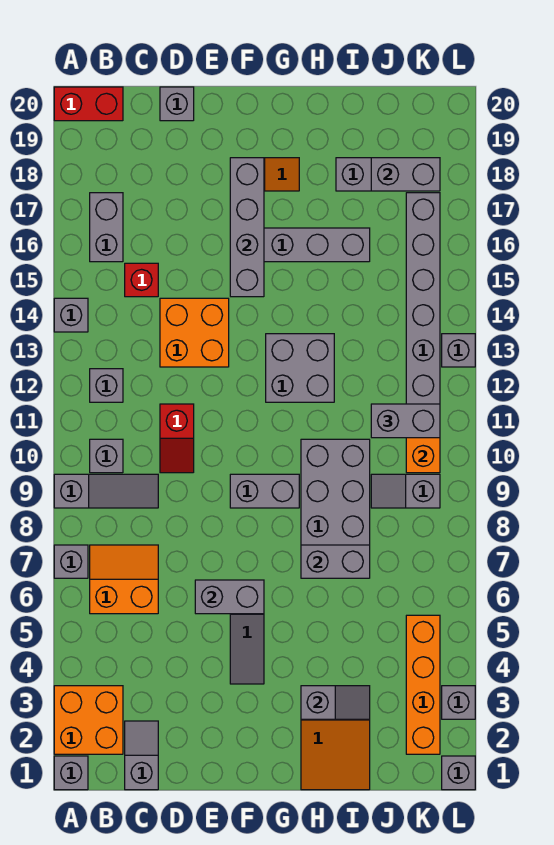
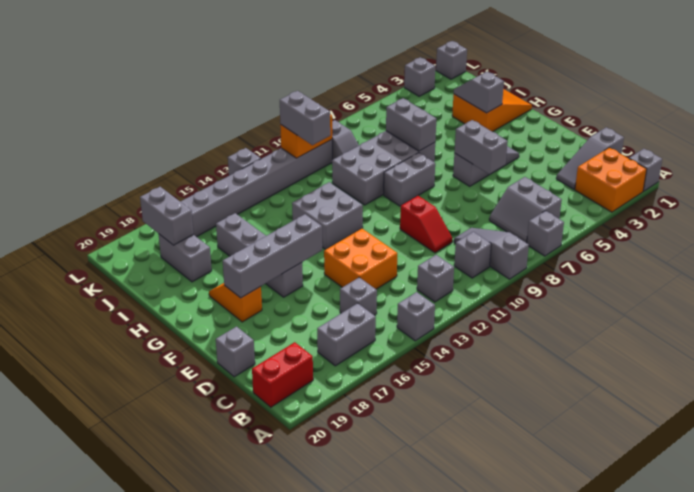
red brick A20:B20 level 1 -> red brick B19:B20 level 1
orange slope B6:C7 level 1 top 6 -> grey slope B6:C7 level 1 top 6
grey slope C1:C2 level 1 top 1 -> grey slope C1:C3 level 1 top 1
red brick C15 level 1 -> grey brick C15 level 1
red slope D10:D11 level 1 top 11 -> red slope D10:E10 level 1 top E
grey brick F9:G9 level 1 -> grey brick G8:G9 level 1
orange brick K2:K5 level 1 -> none

